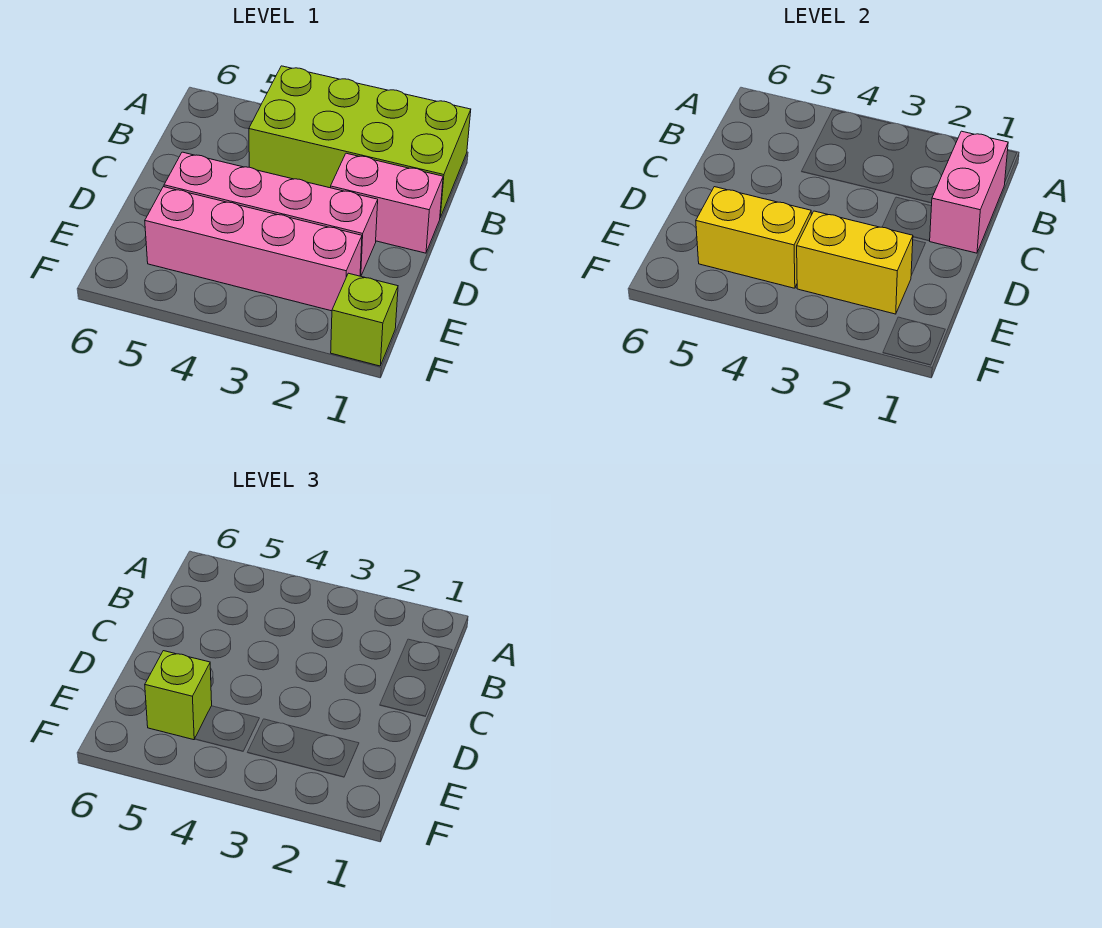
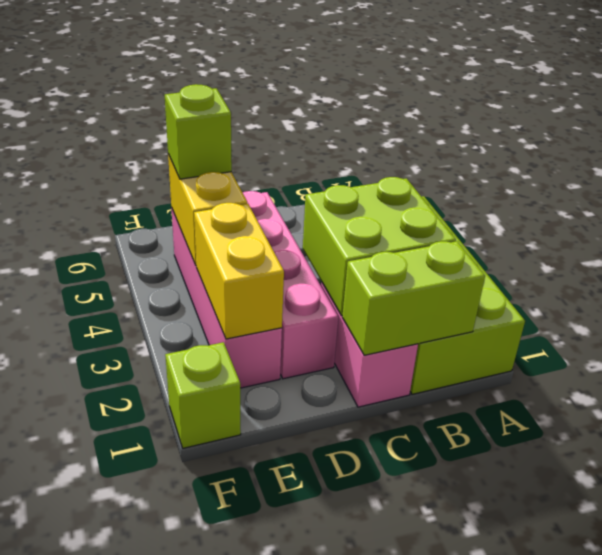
pink brick B1:C1 level 2 -> lime brick B1:C1 level 2
none -> lime brick B2:C3 level 2

